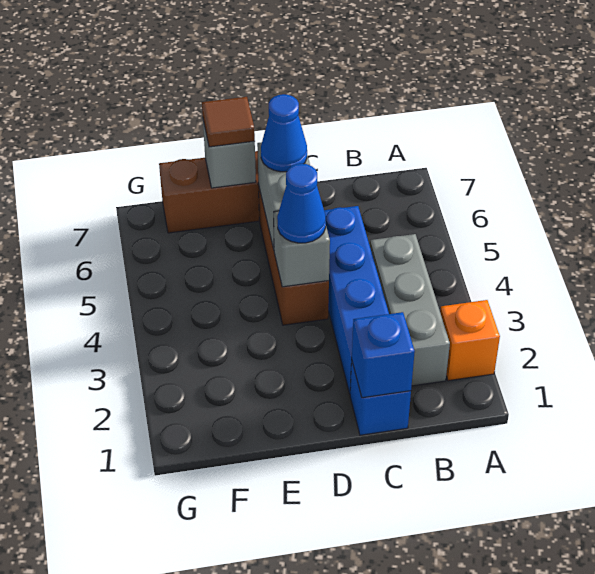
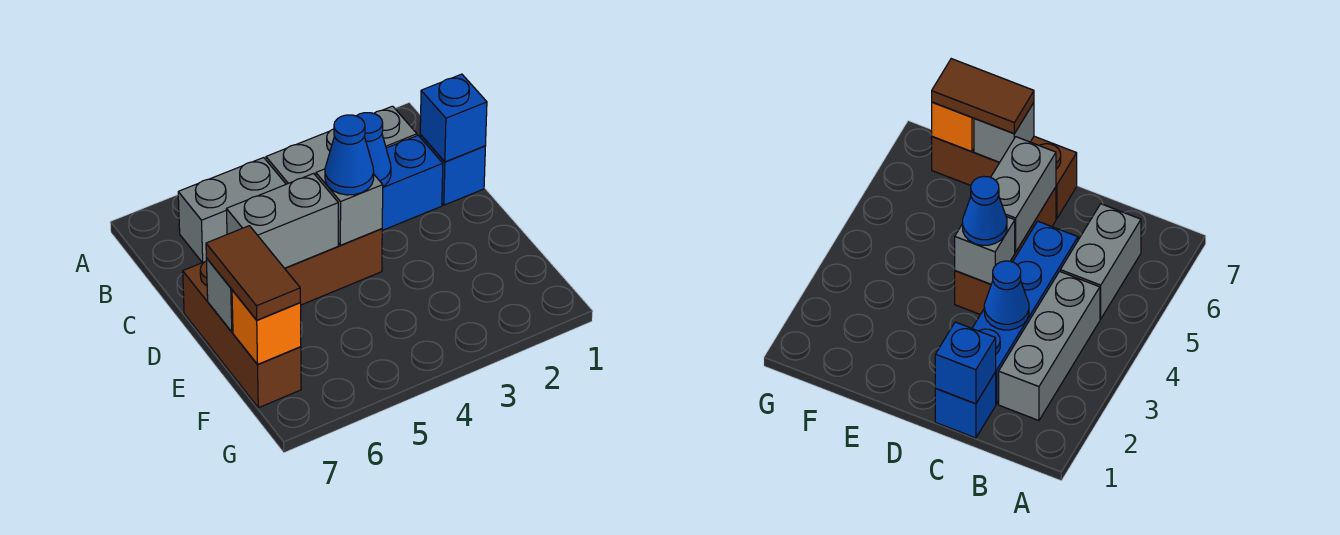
orange brick A2 level 1 -> orange brick F7 level 2
none -> grey brick B5:B6 level 1
blue cone D6 level 3 -> blue cone C3 level 2
brown tile E7 level 3 -> brown tile E7:F7 level 3

